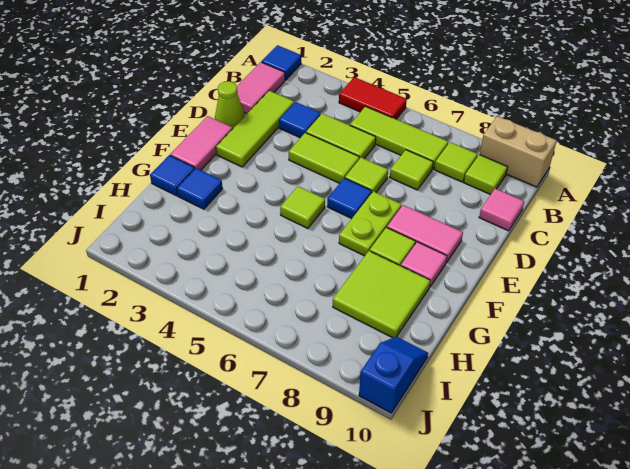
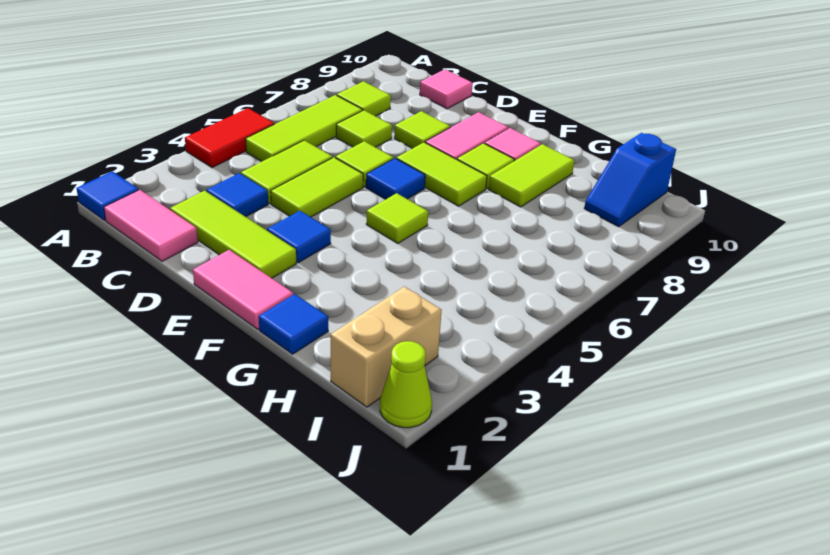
tan brick A9:A10 level 1 -> tan brick I1:I2 level 1
lime tile B9 level 1 -> lime tile D8 level 1
lime cone D1 level 1 -> lime cone J1 level 1
lime plate E7:F7 level 1 -> lime tile E7:F7 level 1
blue tile G2 level 1 -> blue tile E3 level 1
lime tile G8:H9 level 1 -> lime tile G8:G9 level 1
blue slope I10:J10 level 1 top J -> blue slope I9:I10 level 1 top 10

